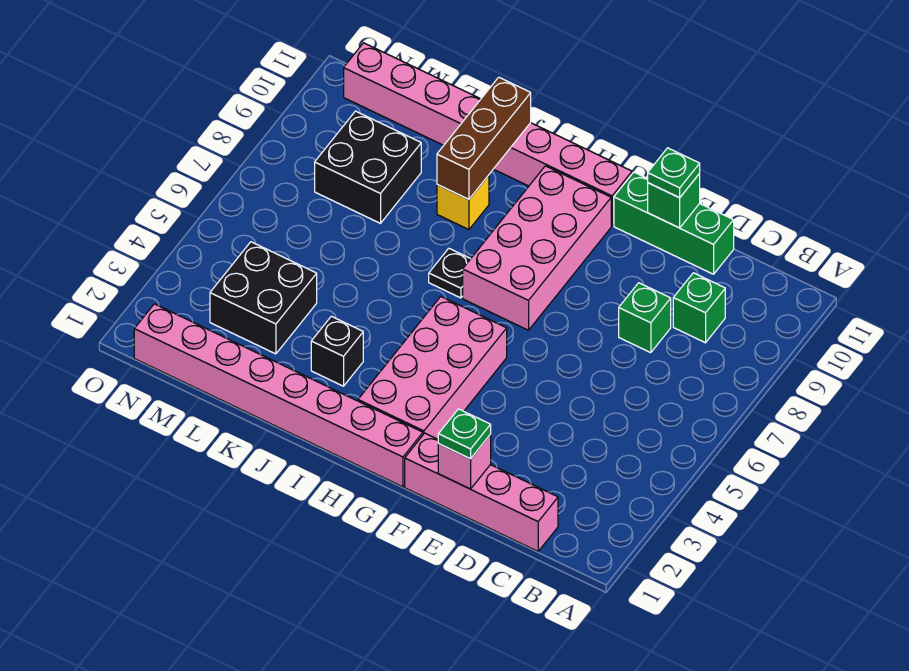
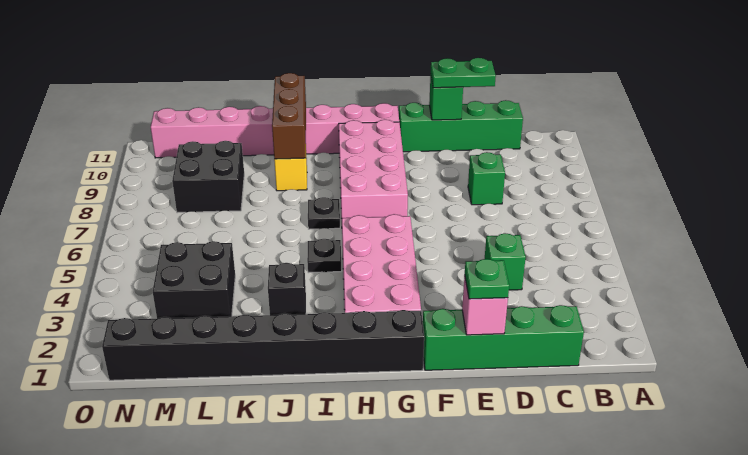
pink brick C1:F1 level 1 -> green brick C1:F1 level 1
green brick C9 level 1 -> green brick D4 level 1
green brick D11:F11 level 1 -> green brick C11:F11 level 1
green plate E11 level 3 -> green plate D11:E11 level 3
pink brick G1:N1 level 1 -> black brick G1:N1 level 1
none -> black plate I5 level 1

